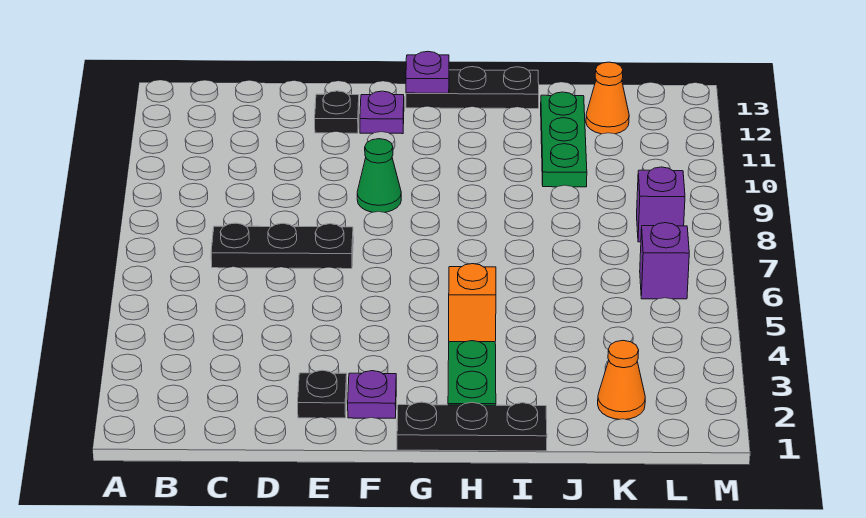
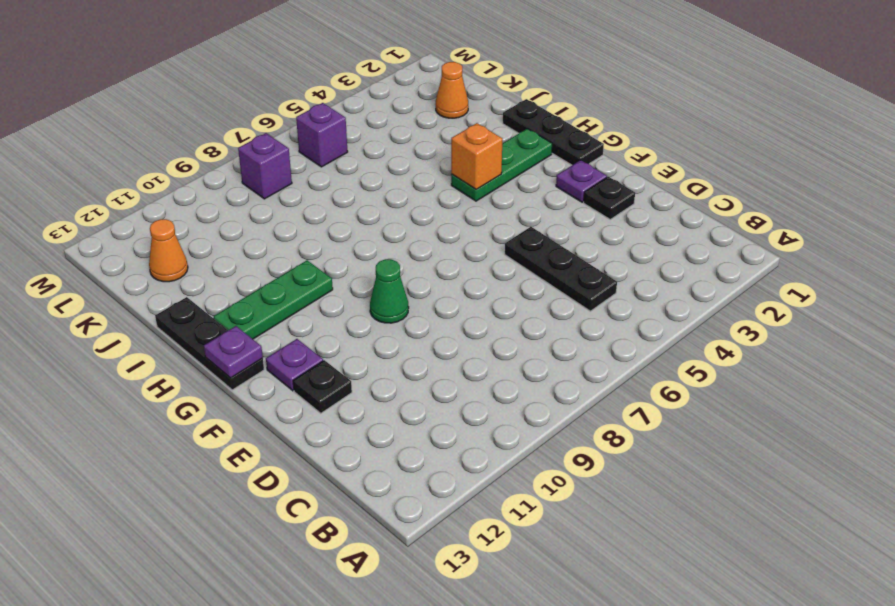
black plate C7:E7 level 1 -> black plate C5:E5 level 1
green plate J10:J12 level 1 -> green plate H10:H12 level 1

